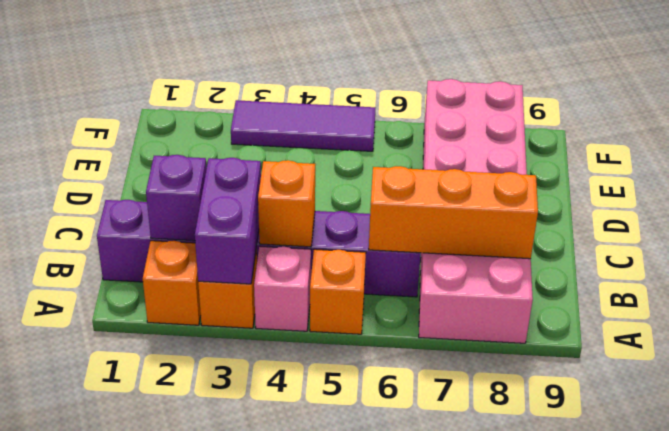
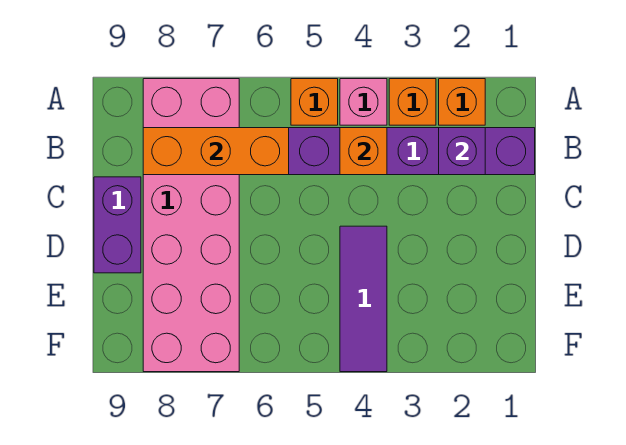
purple brick A3:B3 level 2 -> purple brick C9:D9 level 1
purple tile F3:F5 level 1 -> purple tile D4:F4 level 1

